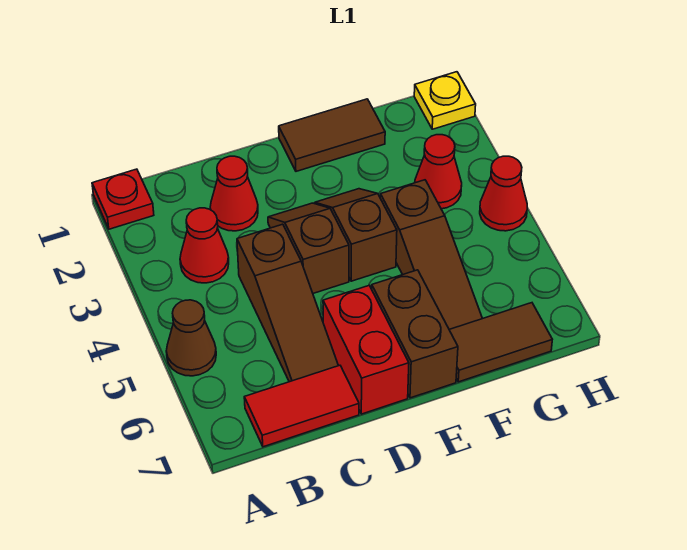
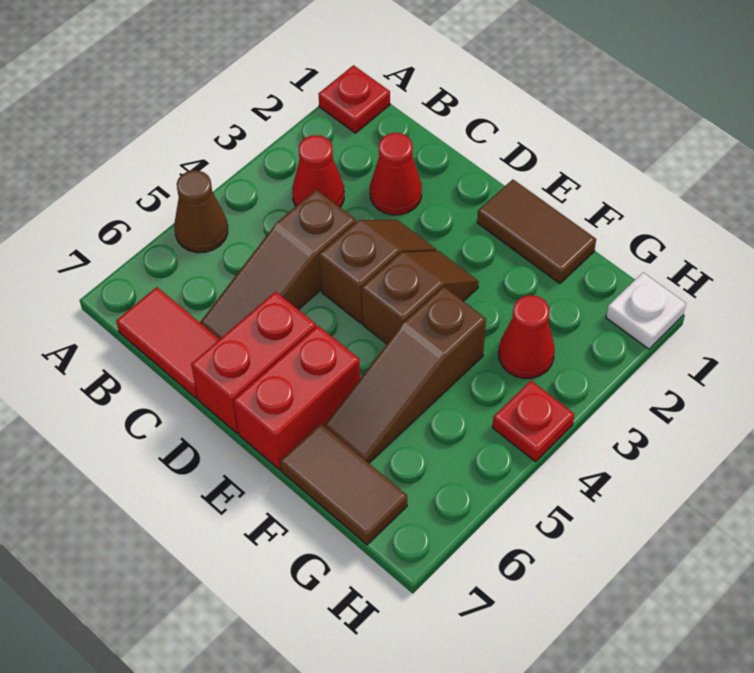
brown brick E6:E7 level 1 -> red brick E6:E7 level 1
yellow plate H1 level 1 -> white plate H1 level 1
red cone H4 level 1 -> red plate H4 level 1

